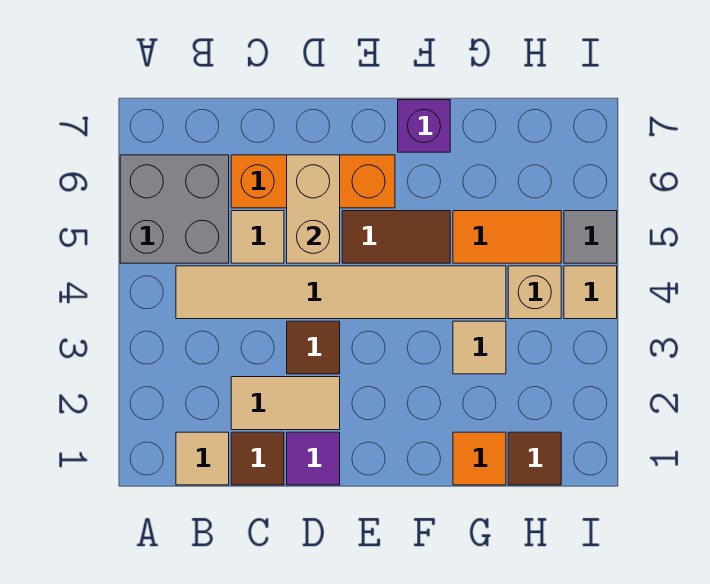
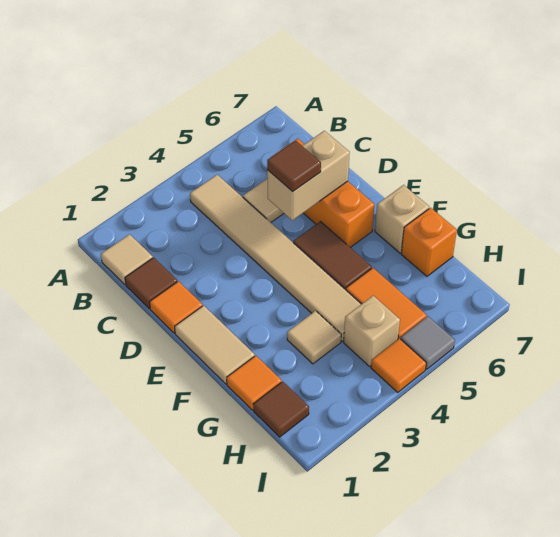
grey brick A5:B6 level 1 -> none
tan tile C2:D2 level 1 -> tan tile E1:F1 level 1
purple tile D1 level 1 -> orange tile D1 level 1
brown tile D3 level 1 -> brown tile D5 level 3
purple brick F7 level 1 -> tan brick F7 level 1
none -> orange brick G7 level 1
tan tile I4 level 1 -> orange tile I4 level 1

